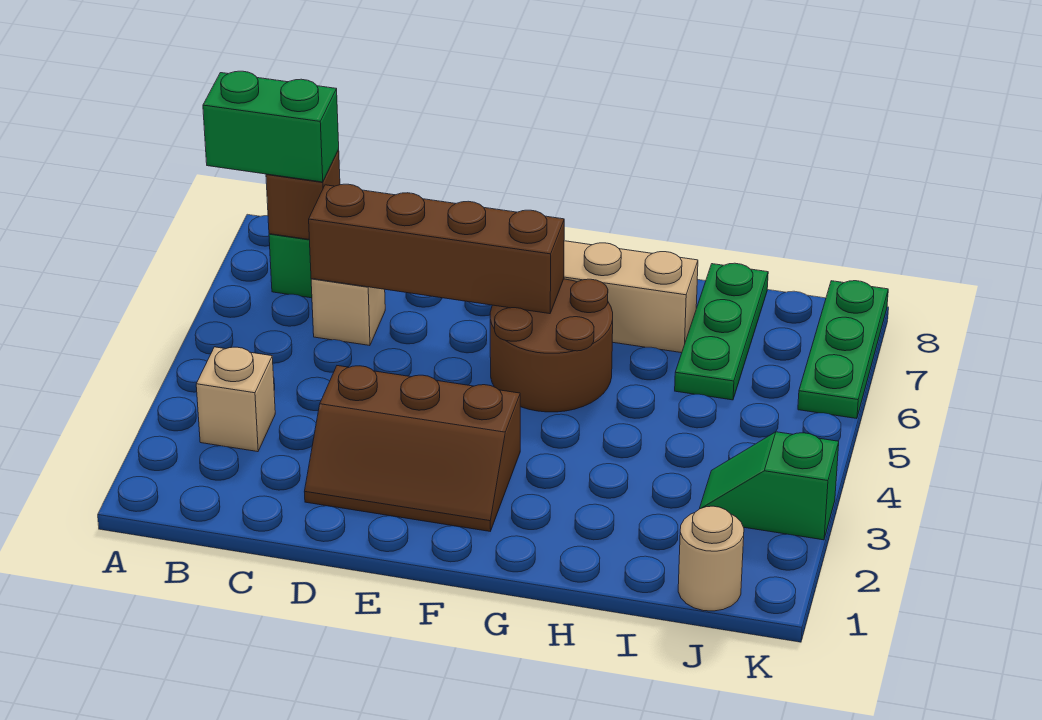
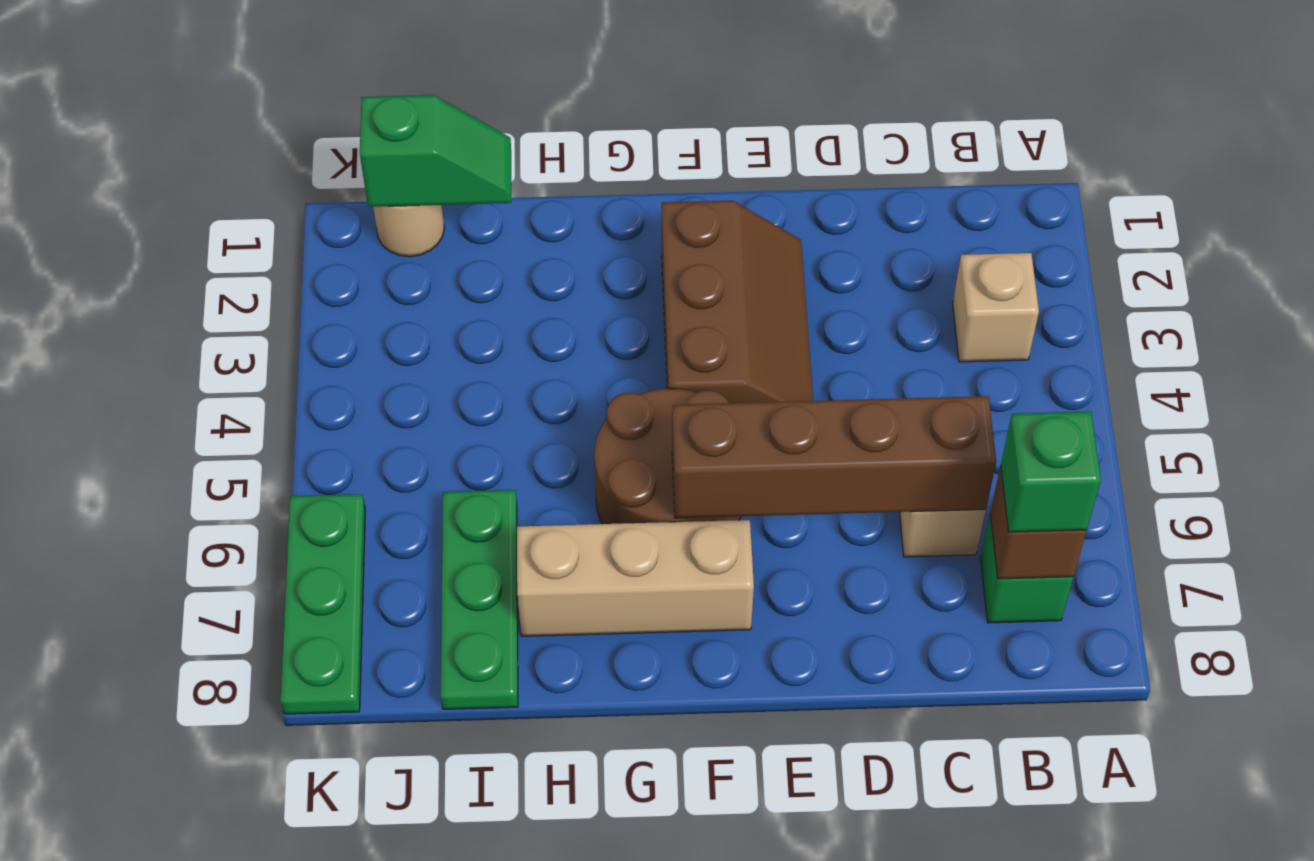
green brick A7:B7 level 3 -> green brick B7 level 3
brown slope D2:F3 level 1 top 3 -> brown slope E2:F4 level 1 top F
green slope J3:K3 level 1 top K -> green slope I1:J1 level 2 top J

